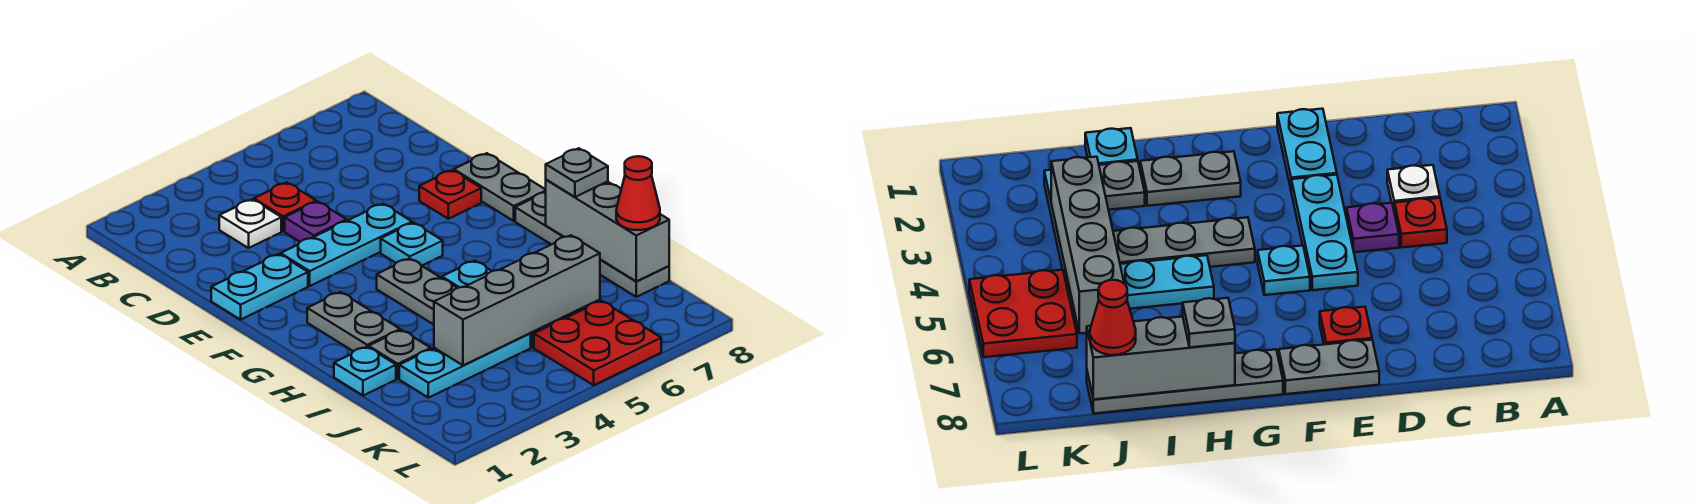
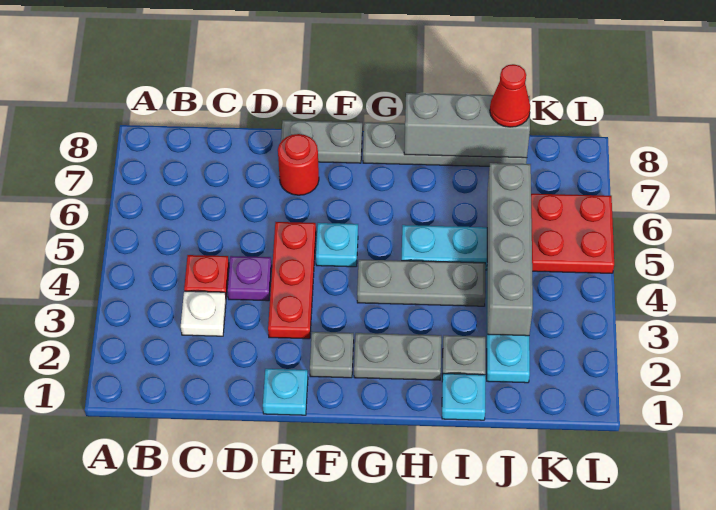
cyan plate E1:E2 level 1 -> cyan plate E1 level 1
cyan plate E3:E5 level 1 -> red plate E3:E5 level 1
red plate E7 level 1 -> red round brick E7 level 1
grey plate H8 level 3 -> grey plate F2 level 1

